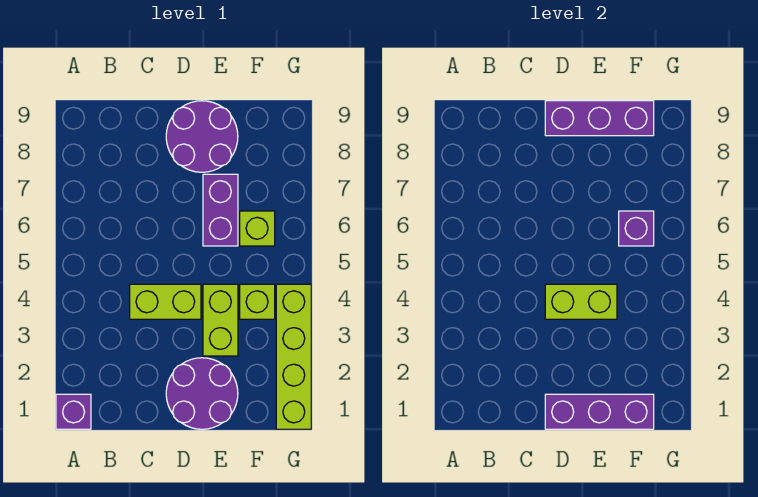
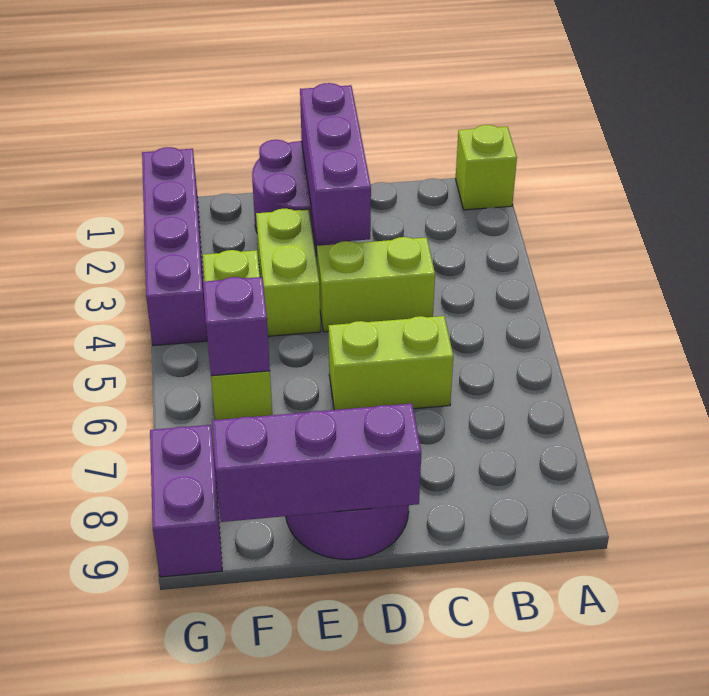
purple brick A1 level 1 -> lime brick A1 level 1
purple brick D1:F1 level 2 -> purple brick D1:D3 level 2
lime brick D4:E4 level 2 -> lime brick C6:D6 level 1
purple brick E6:E7 level 1 -> purple brick G8:G9 level 1
lime brick G1:G4 level 1 -> purple brick G1:G4 level 1

